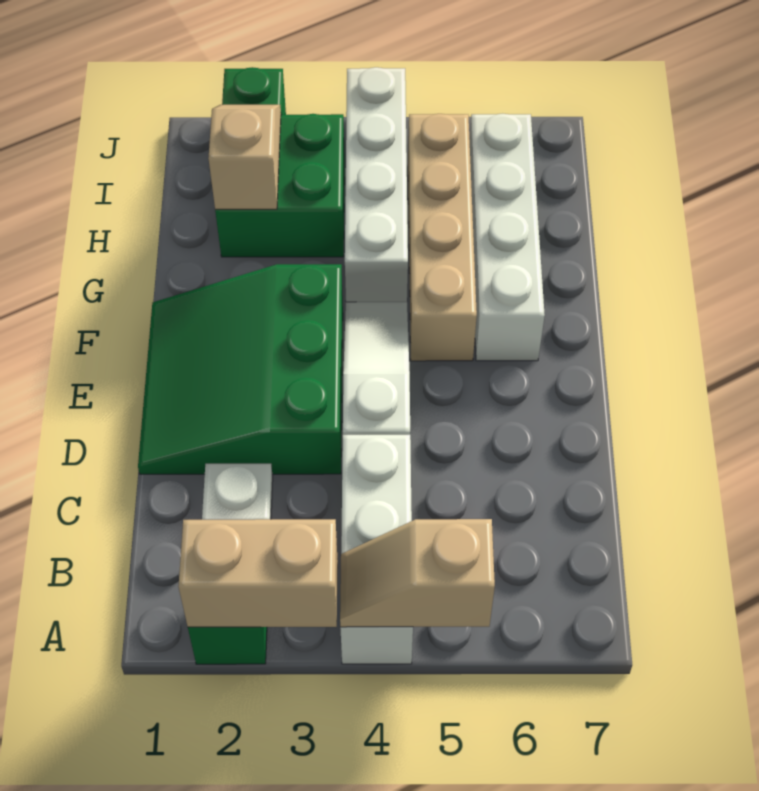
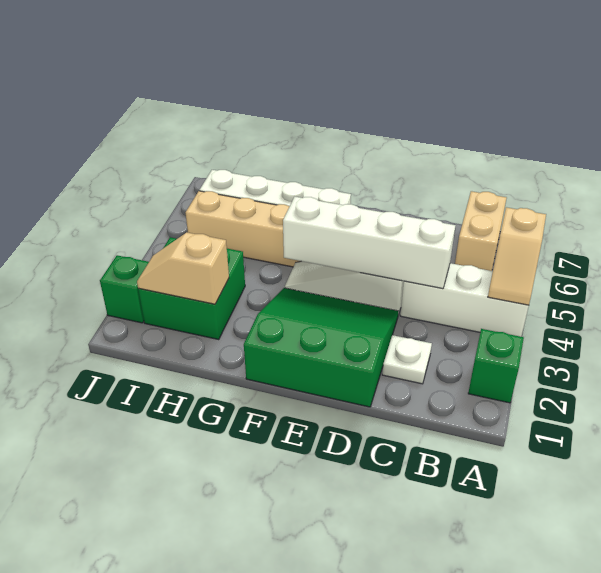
tan brick A2:A3 level 2 -> tan brick B6:B7 level 1
green slope D1:F3 level 1 top 3 -> green slope D1:F3 level 1 top 1
white brick G4:J4 level 1 -> white brick C4:F4 level 2

